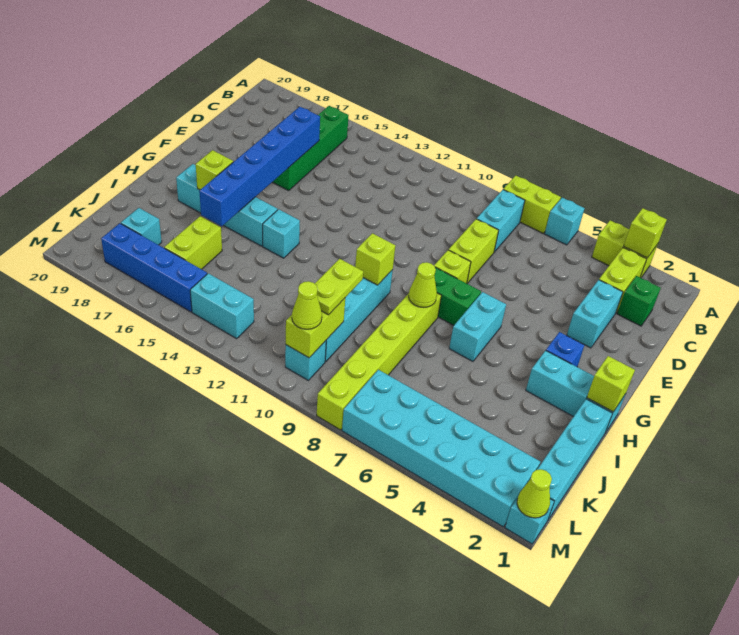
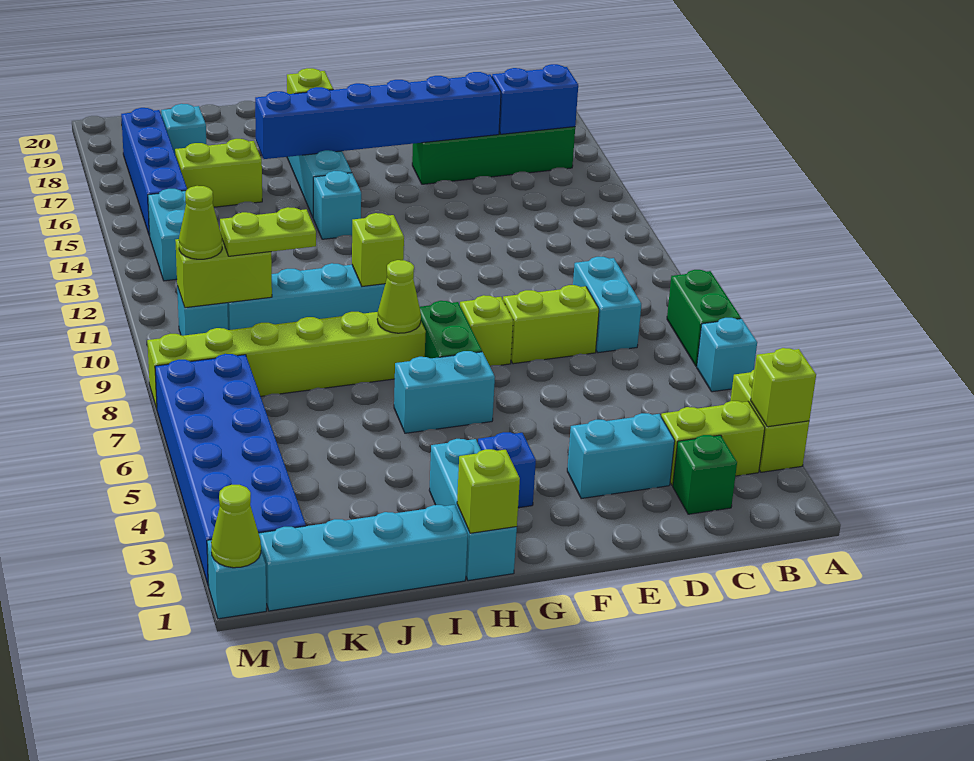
lime brick A7:A8 level 1 -> green brick A7:A8 level 1
cyan brick B8:C8 level 1 -> cyan brick C8:C9 level 1
none -> blue brick B16:C16 level 2
cyan brick L2:M7 level 1 -> blue brick L2:M7 level 1

